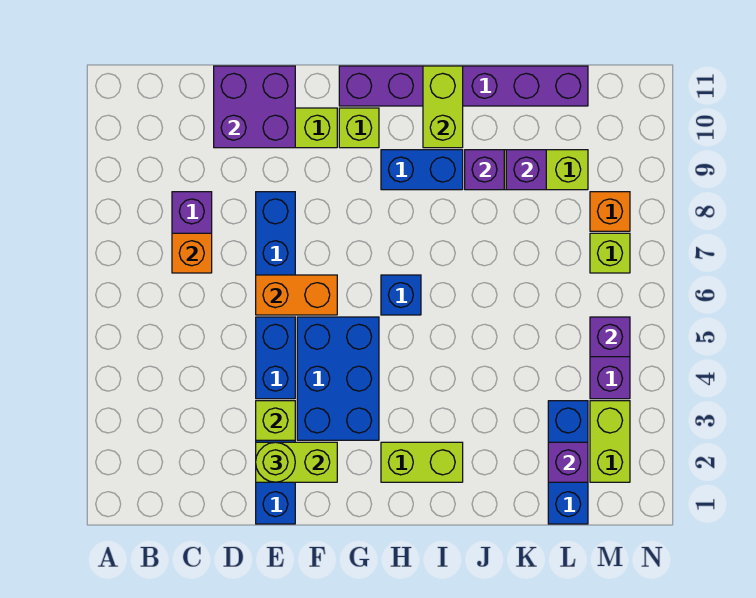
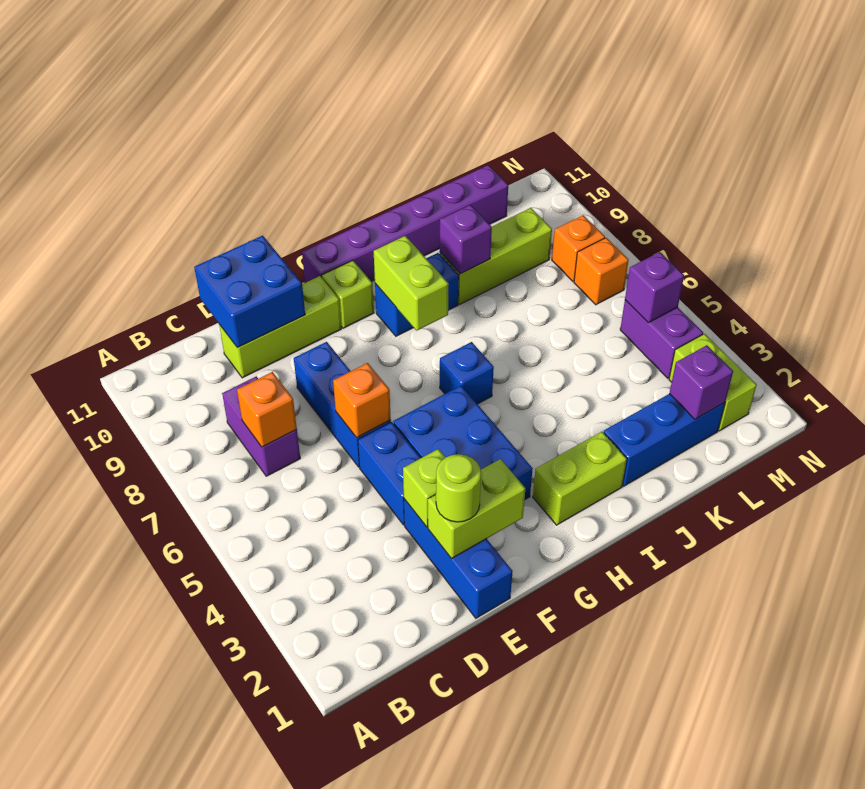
purple brick D10:E11 level 2 -> blue brick D10:E11 level 2
orange brick E6:F6 level 2 -> orange brick E6 level 2
lime brick I10:I11 level 2 -> lime brick H8:H9 level 2
purple brick K9 level 2 -> none
blue brick L1:L3 level 1 -> blue brick J2:L2 level 1
lime brick M7 level 1 -> orange brick M7 level 1

